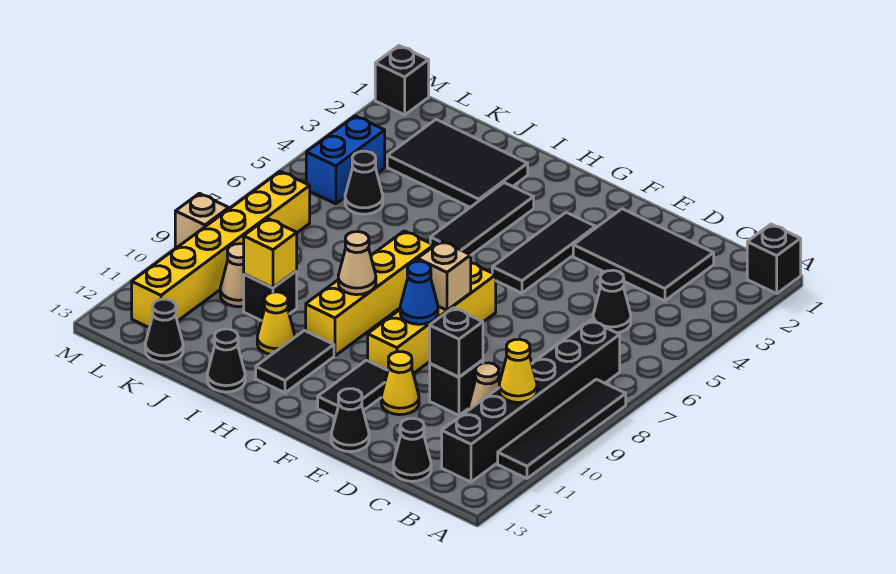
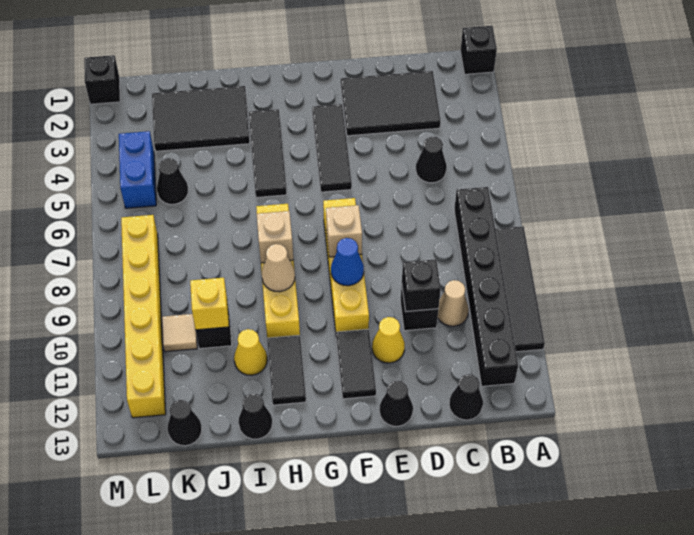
yellow cone B10 level 2 -> none
tan cone K10 level 1 -> tan tile K10 level 1
tan brick M9 level 1 -> tan brick H8 level 2

